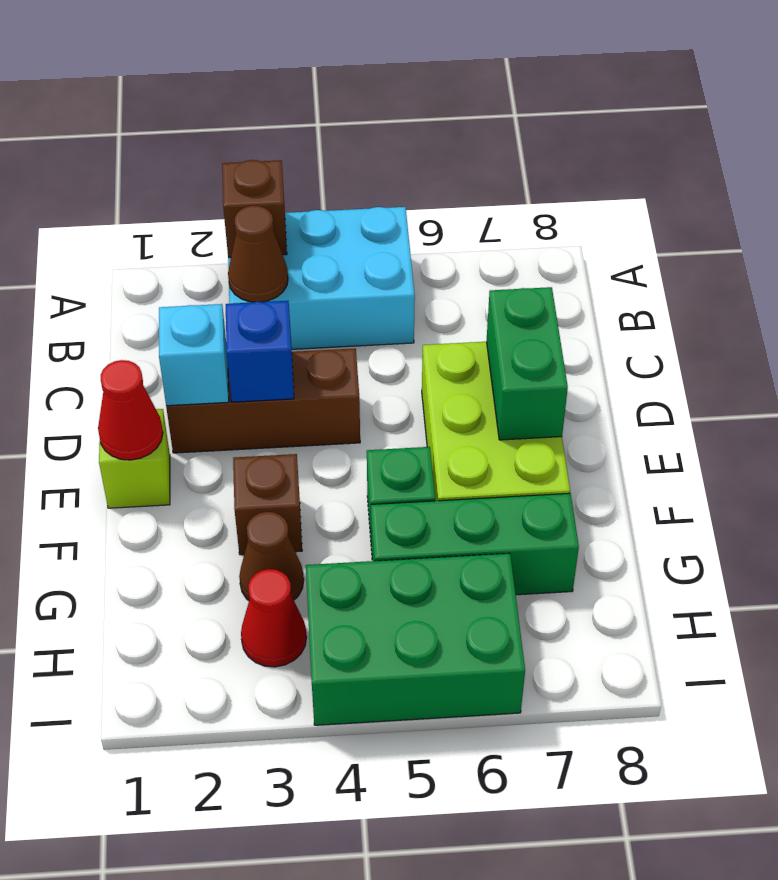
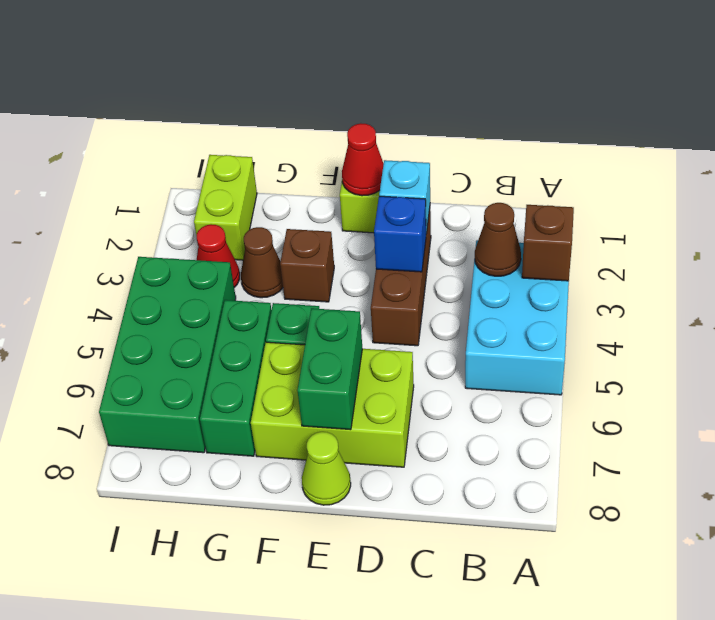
green brick D7:E7 level 2 -> green brick E6:E7 level 2
none -> lime cone E8 level 1
none -> lime brick H1:H2 level 1
green brick H4:I6 level 1 -> green brick H4:I7 level 1

